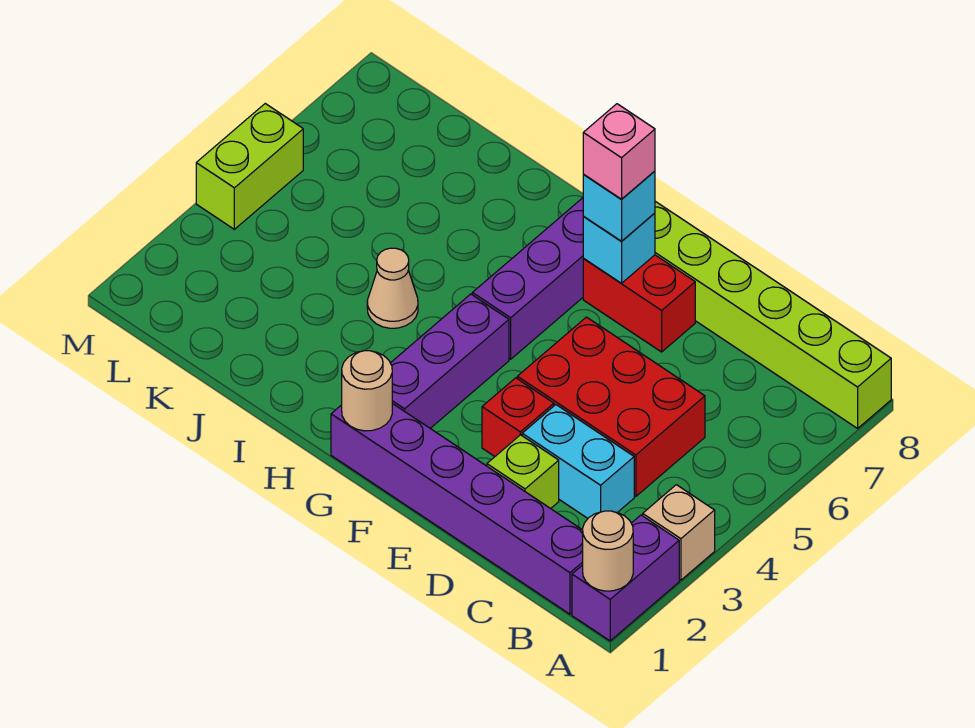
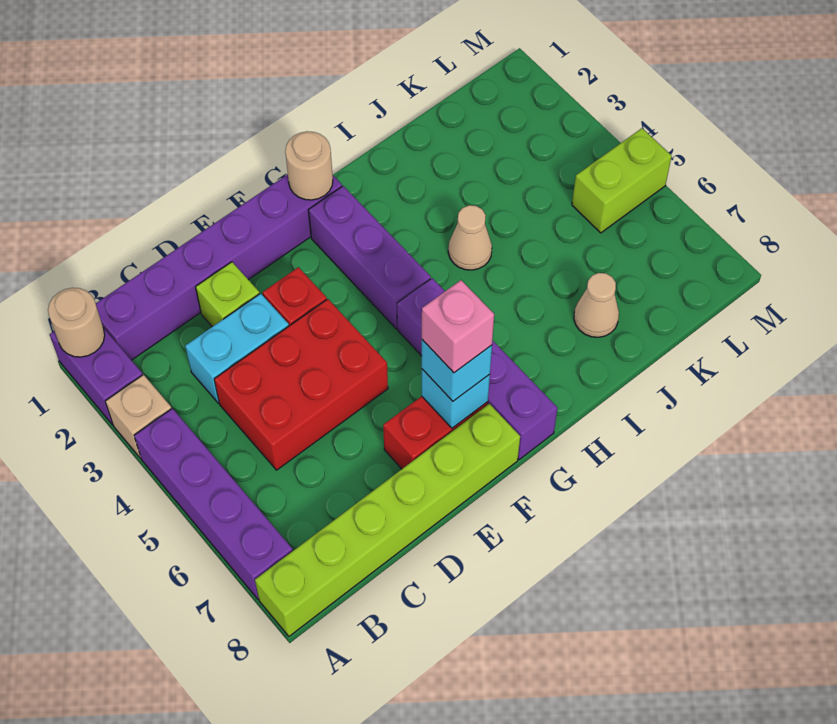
none -> purple brick A4:A7 level 1
none -> tan cone J7 level 1
lime brick M4:M5 level 1 -> lime brick L5:M5 level 1

